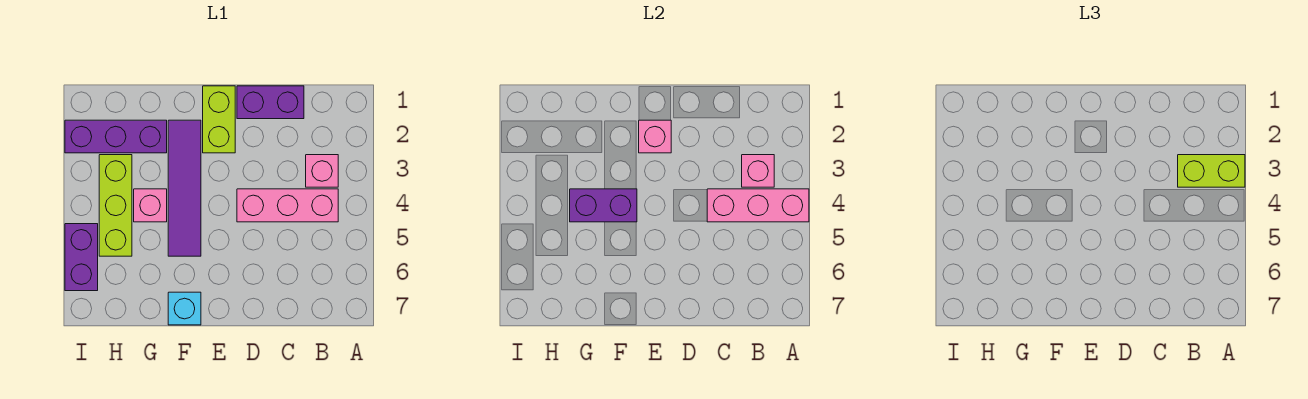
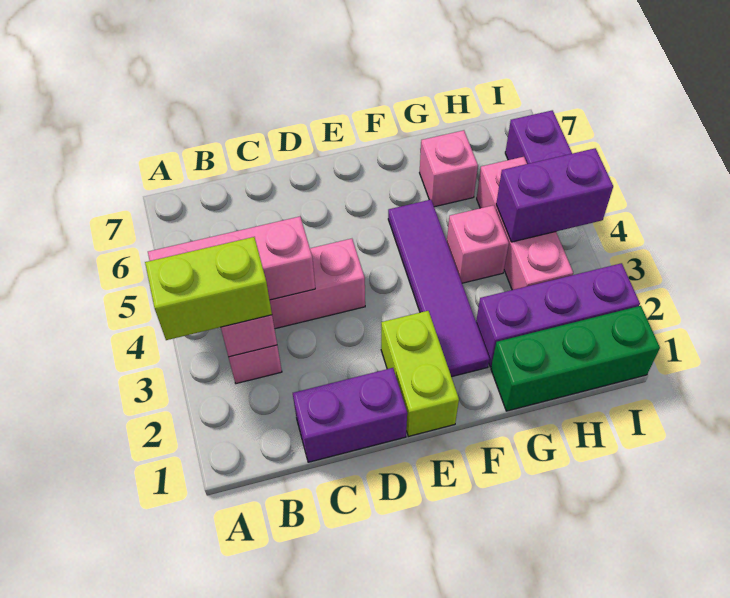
pink brick E2 level 2 -> pink brick G6 level 1
purple brick F4:G4 level 2 -> purple brick H4:I4 level 2
cyan brick F7 level 1 -> none
none -> green brick G1:I1 level 1
lime brick H3:H5 level 1 -> pink brick H3:H5 level 1

